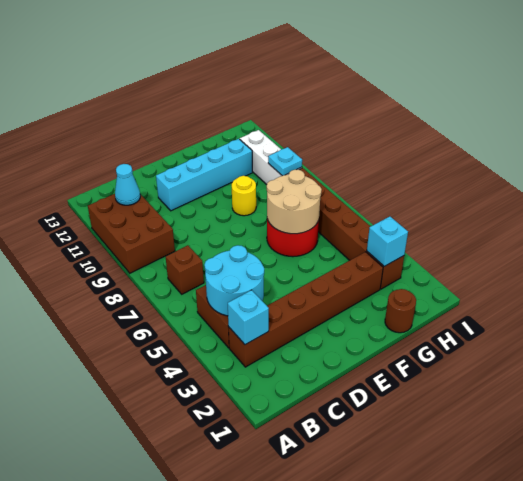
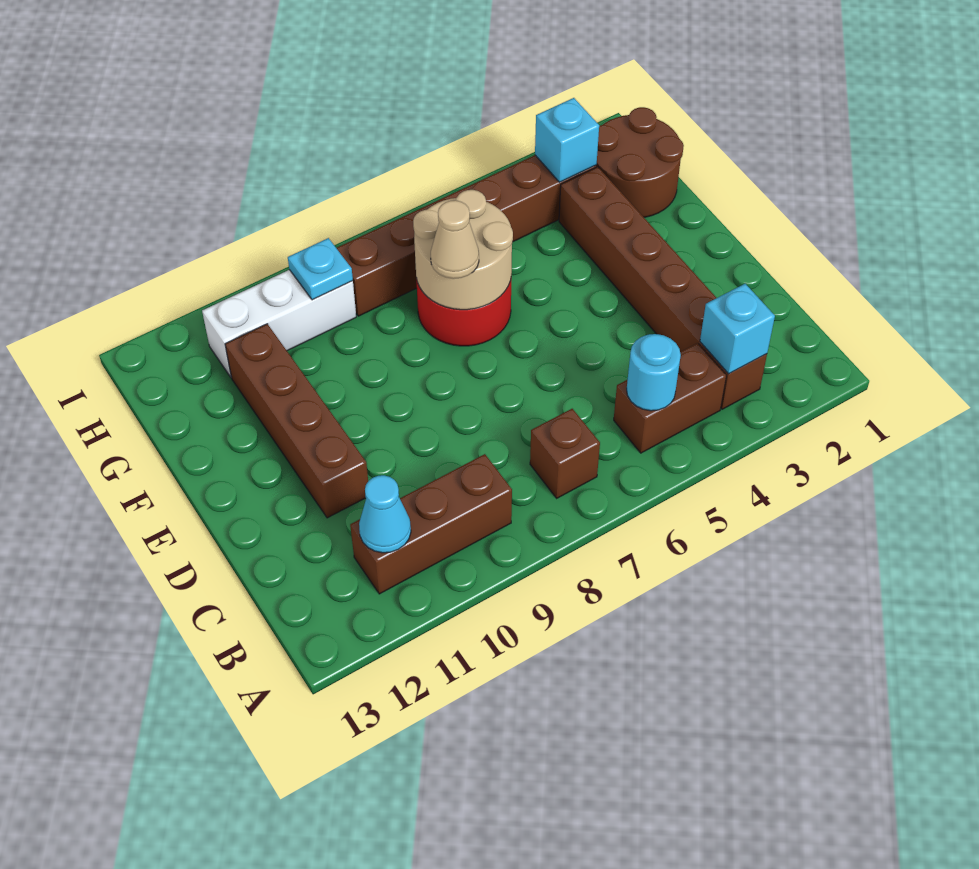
brown brick A9:B11 level 1 -> brown brick B9:B11 level 1
cyan round brick B4:C5 level 2 -> cyan round brick B5 level 2
cyan brick D11:G11 level 1 -> brown brick D11:G11 level 1
none -> tan cone F7 level 3
yellow round brick F9 level 1 -> none
brown round brick G1 level 1 -> brown round brick G1:H2 level 1

